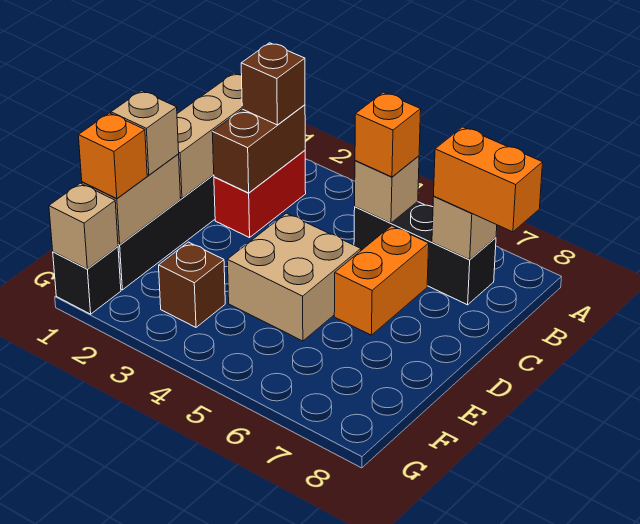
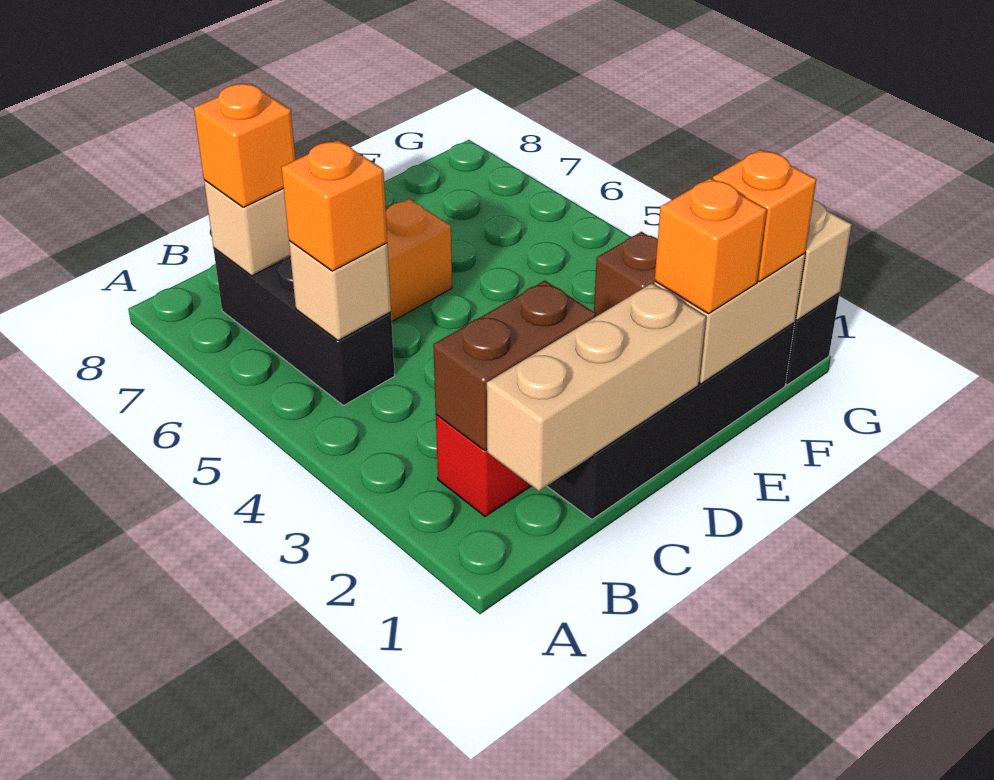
brown brick B2 level 3 -> none
orange brick B7:B8 level 3 -> orange brick B7 level 3
tan brick D4:E5 level 1 -> none
tan brick E1 level 3 -> orange brick E1 level 3

